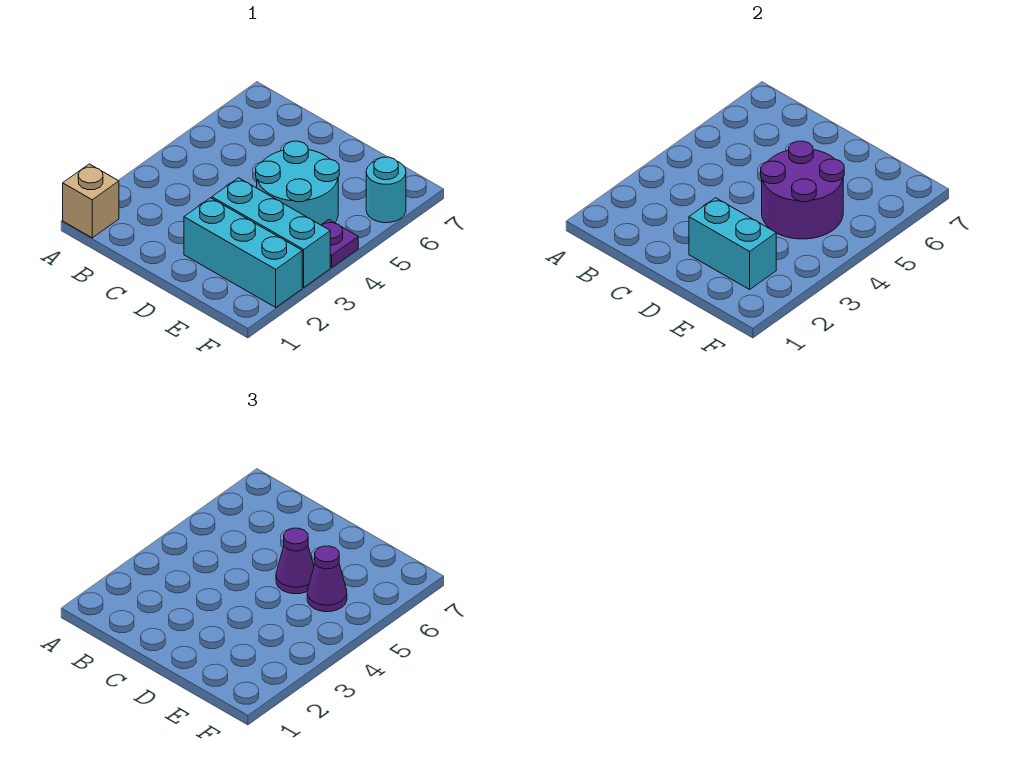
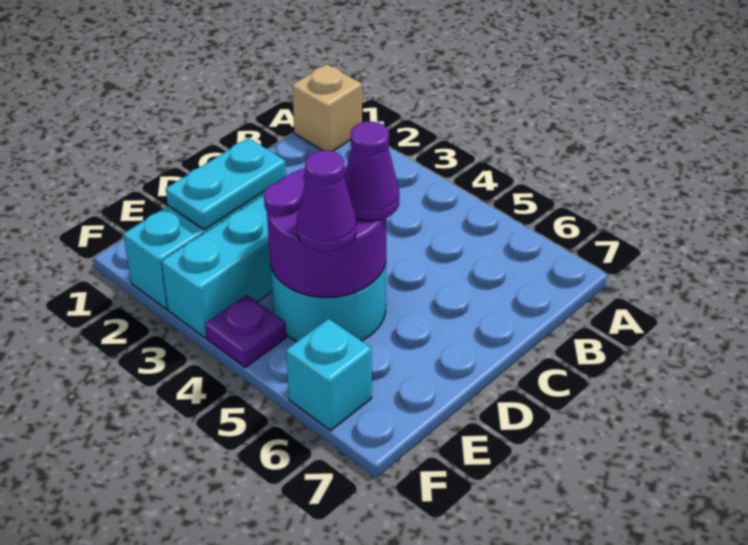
cyan brick D2:E2 level 2 -> cyan plate D2:E2 level 2
cyan round brick F6 level 1 -> cyan brick F6 level 1

